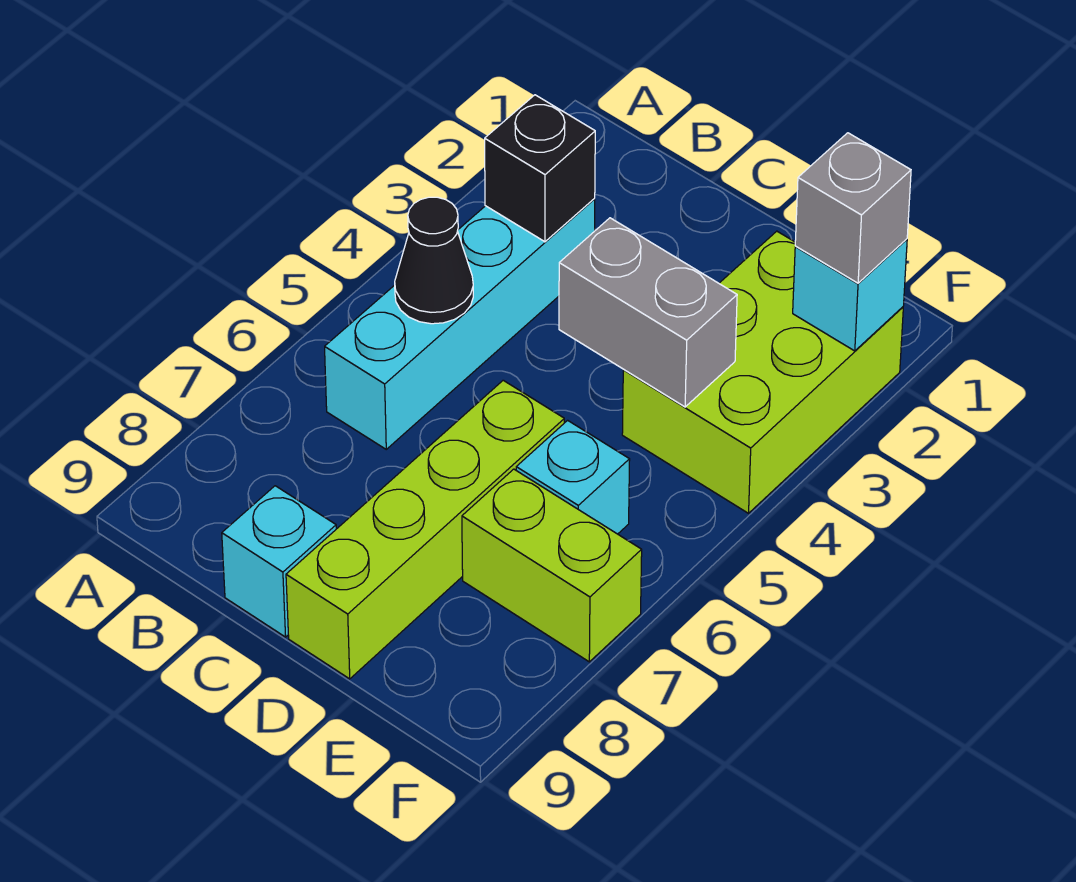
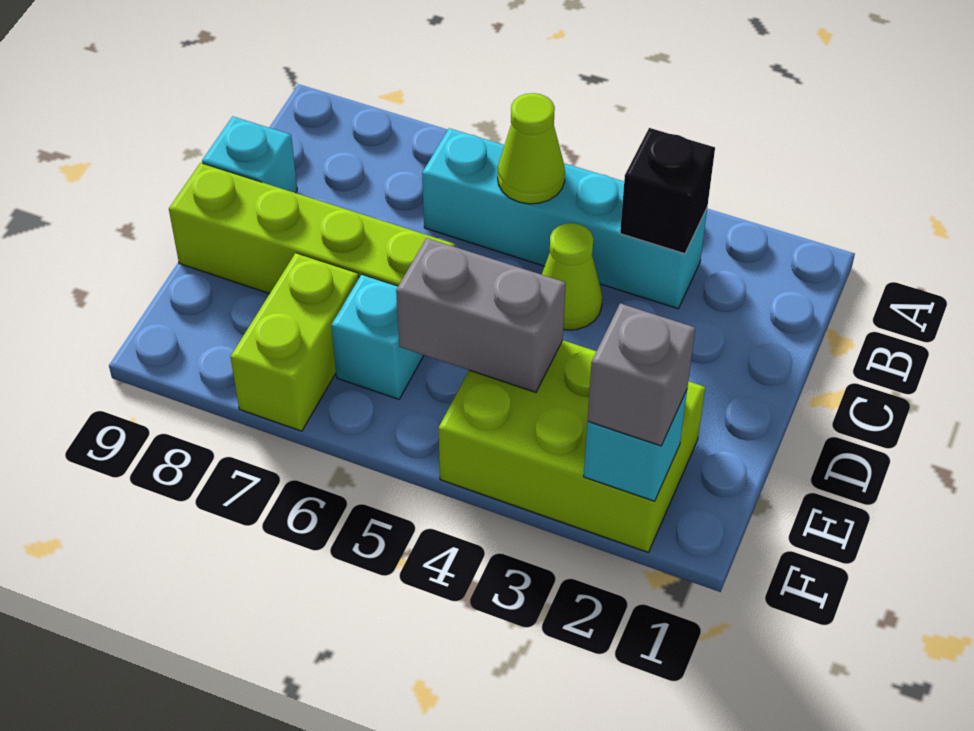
black cone B5 level 2 -> lime cone B5 level 2
none -> lime cone C4 level 1
grey brick D4:E4 level 2 -> grey brick E4:E5 level 2

